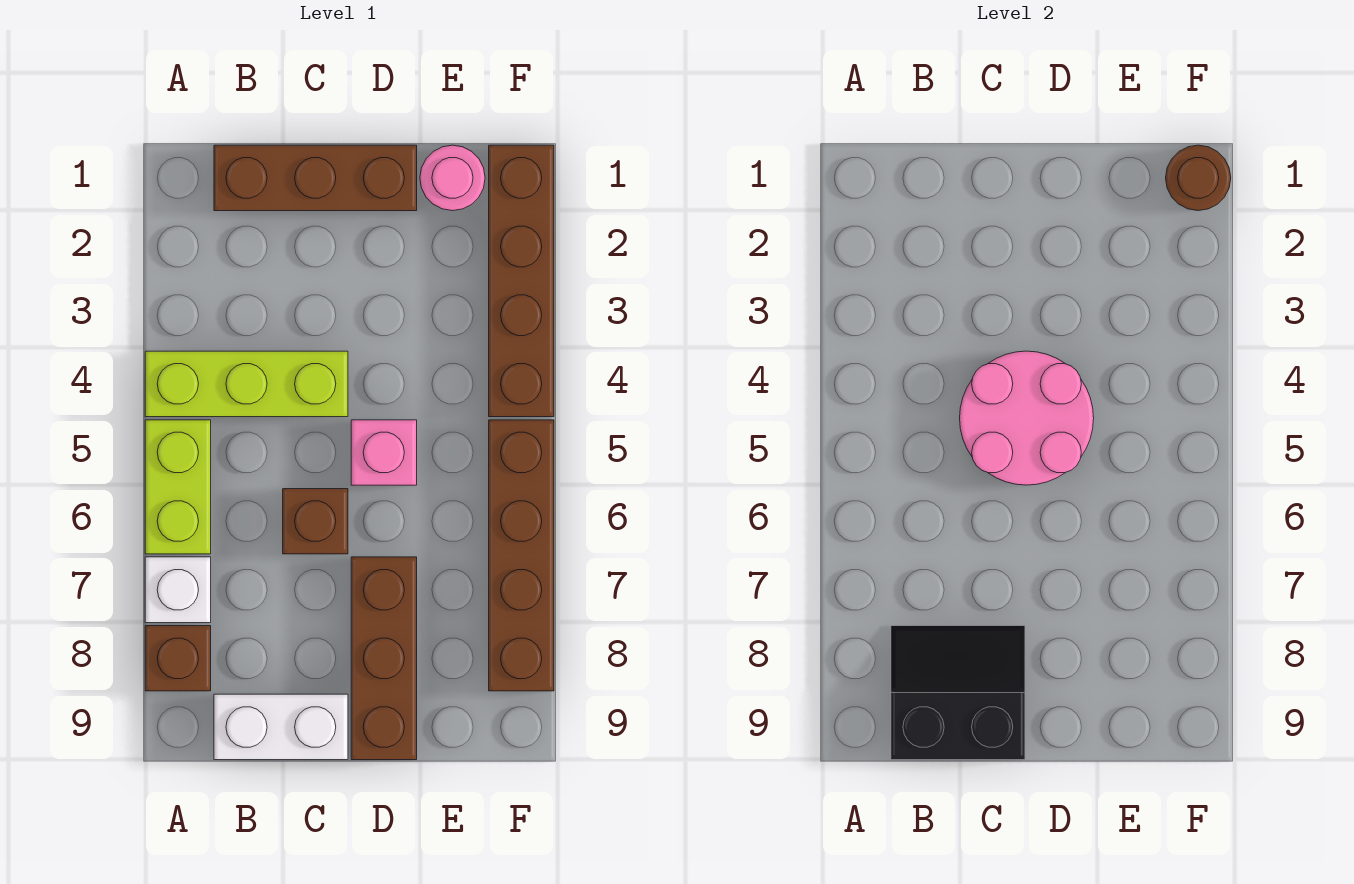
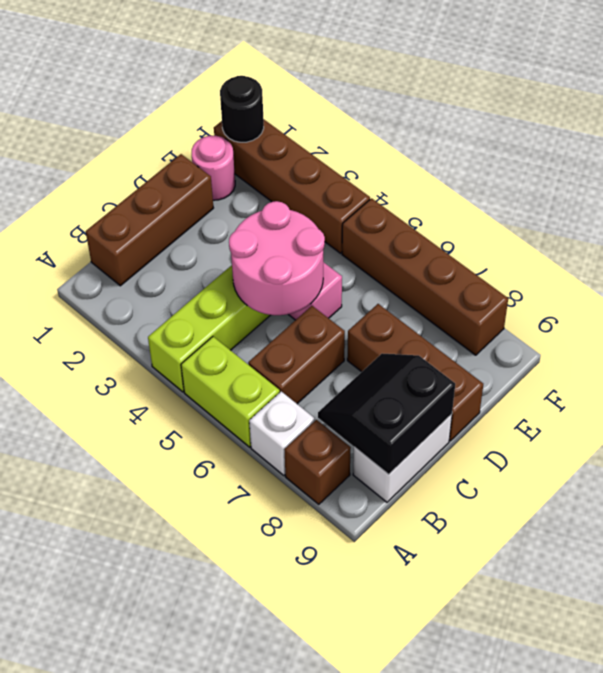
brown brick C6 level 1 -> brown brick B6:C6 level 1
brown round brick F1 level 2 -> black round brick F1 level 2

